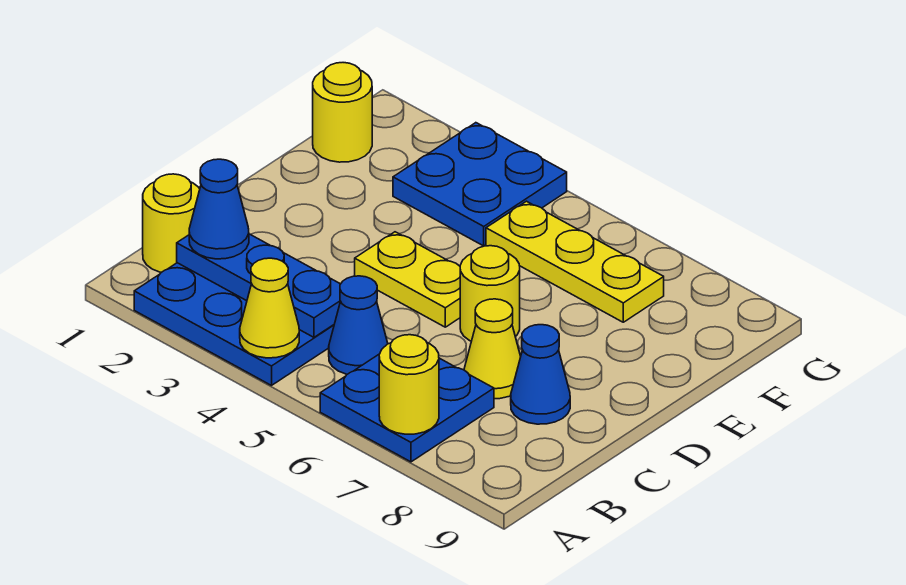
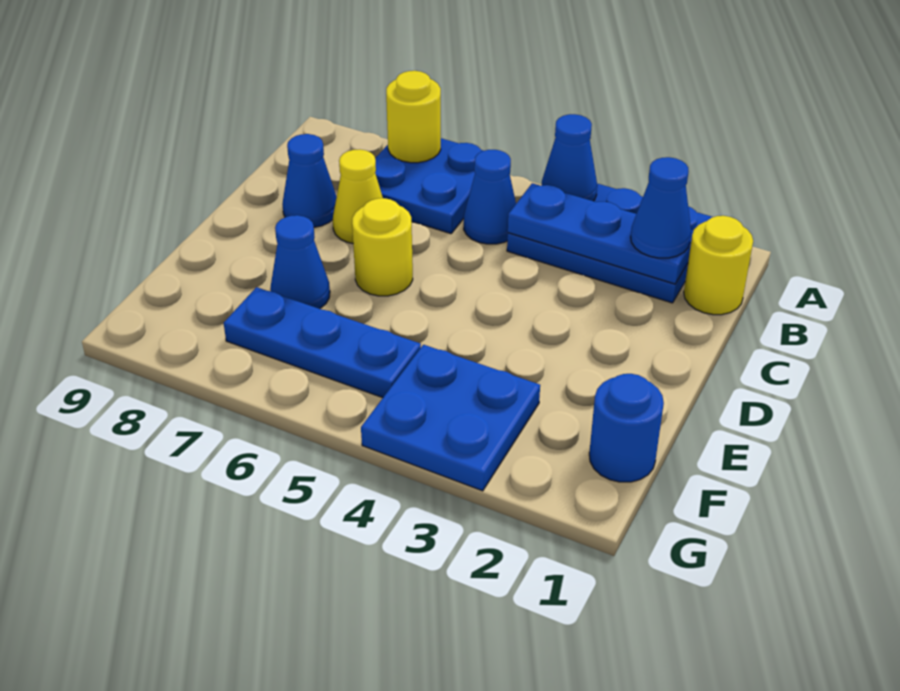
yellow cone A4 level 2 -> blue cone A4 level 2
yellow plate D4:D5 level 1 -> none
none -> blue cone E7 level 1
yellow round brick F1 level 1 -> blue round brick F1 level 1
yellow plate F5:F7 level 1 -> blue plate F5:F7 level 1

